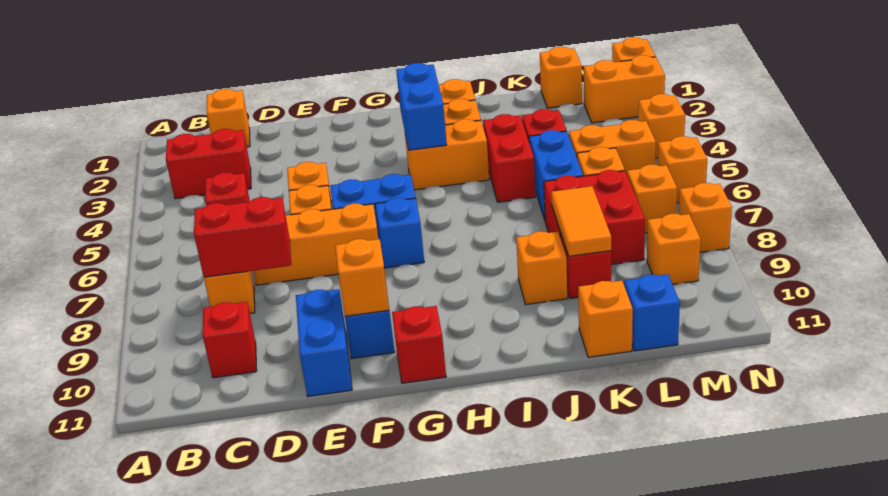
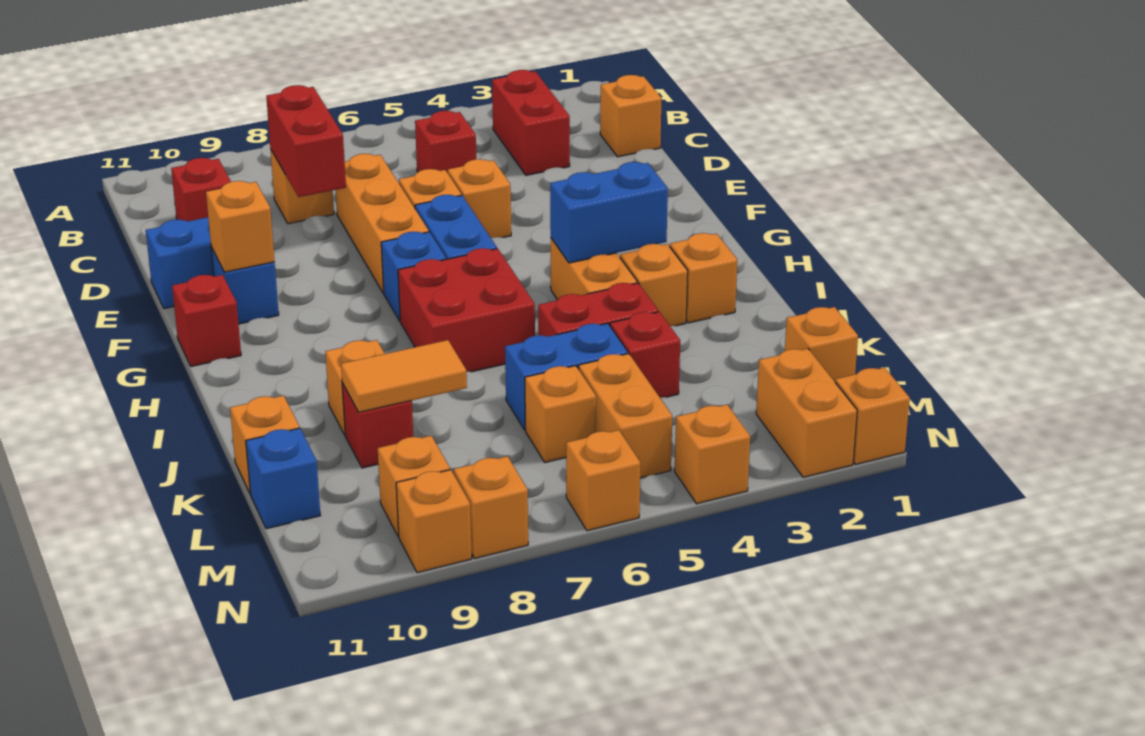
red brick K7:L8 level 1 -> red brick H6:I7 level 1
orange brick M7 level 1 -> orange brick N9 level 1

